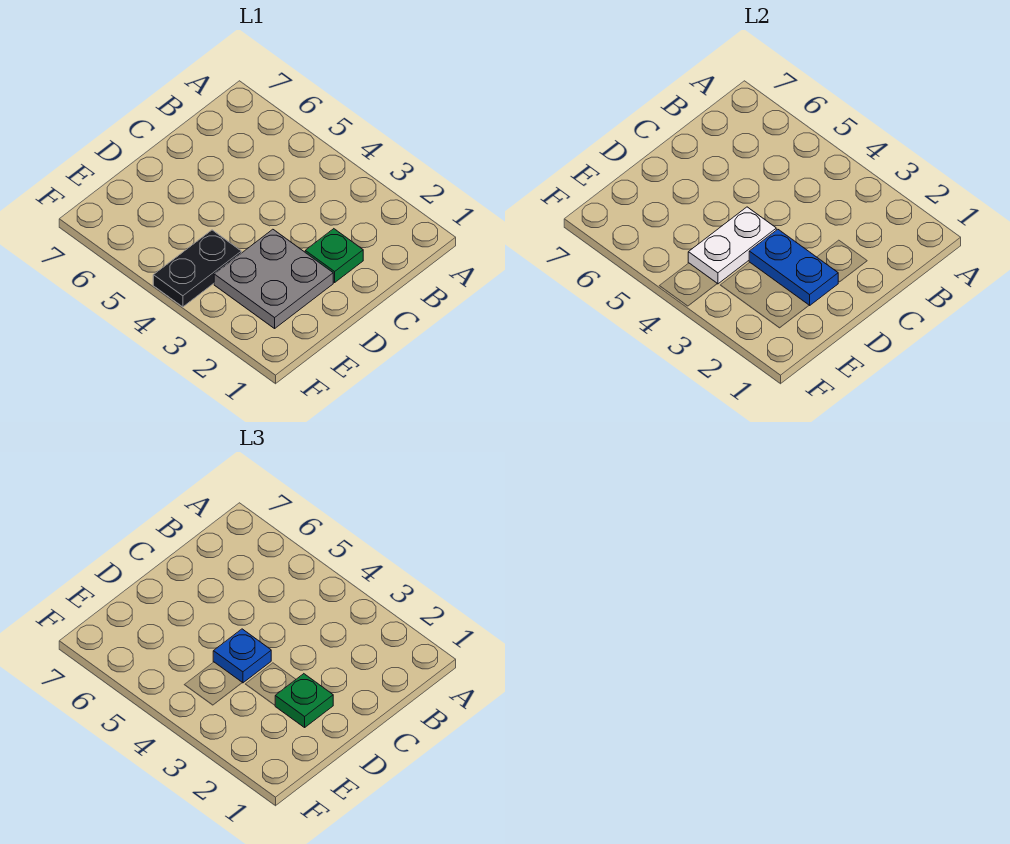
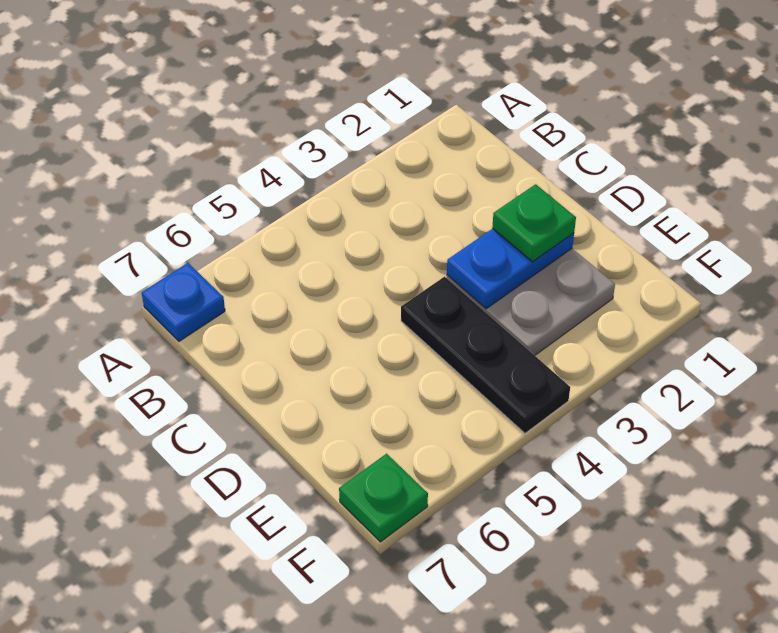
green plate C2 level 1 -> green plate F7 level 1
white plate D4:E4 level 2 -> none
blue plate D4 level 3 -> blue plate A7 level 1
black plate E4:F4 level 1 -> black plate D4:F4 level 1

